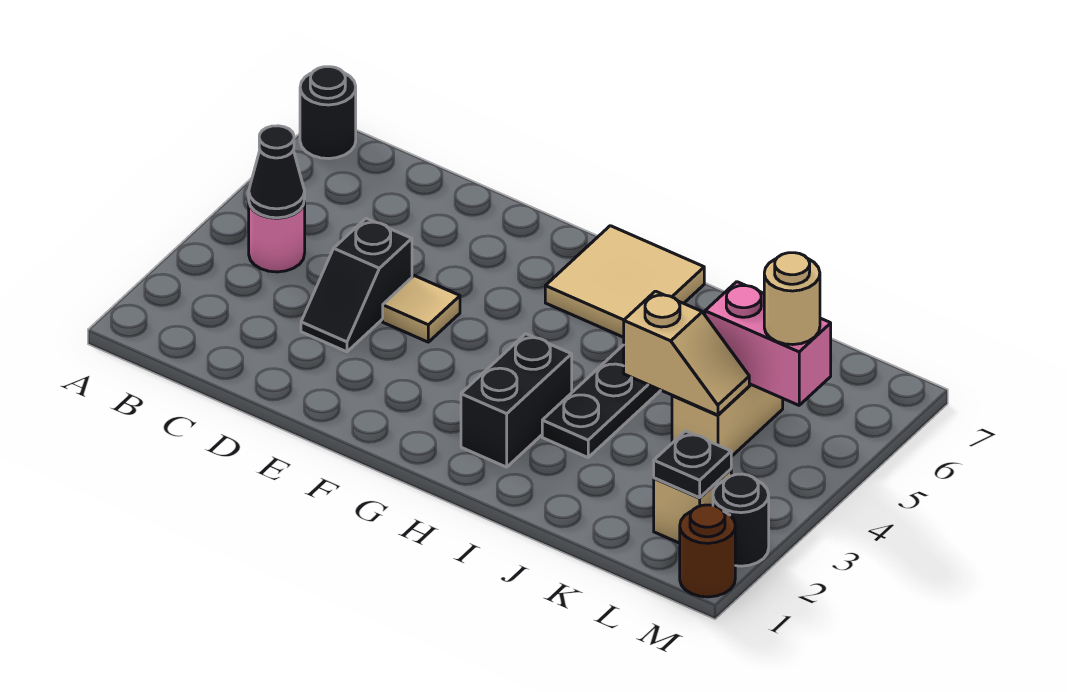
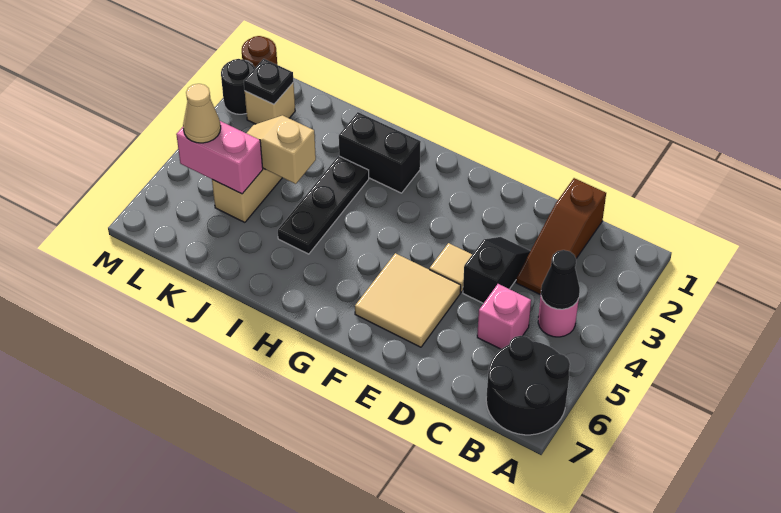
black round brick A7 level 1 -> black round brick A6:B7 level 1
none -> brown slope C1:C3 level 1 top 1
none -> pink brick C5 level 1
tan tile G6:H7 level 1 -> tan tile E5:F6 level 1
black brick H2:H3 level 1 -> black brick H2:I2 level 1
tan round brick L5 level 3 -> tan cone L5 level 3

